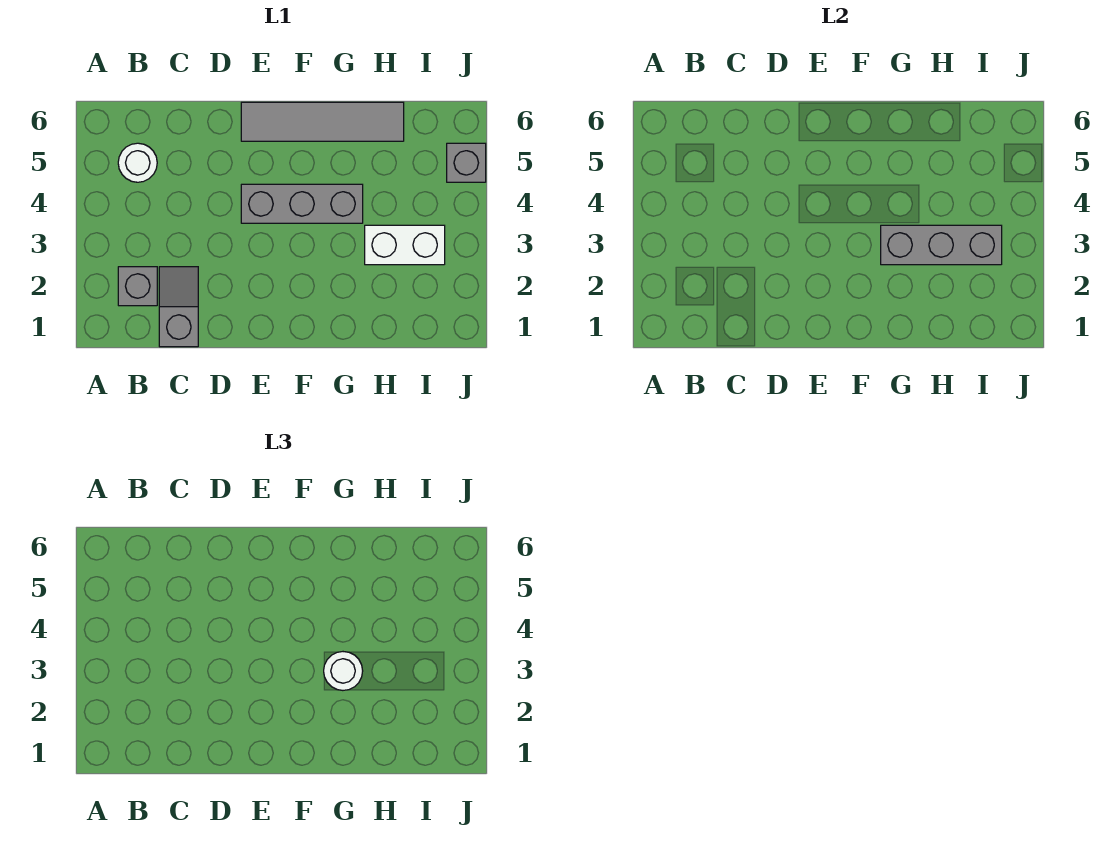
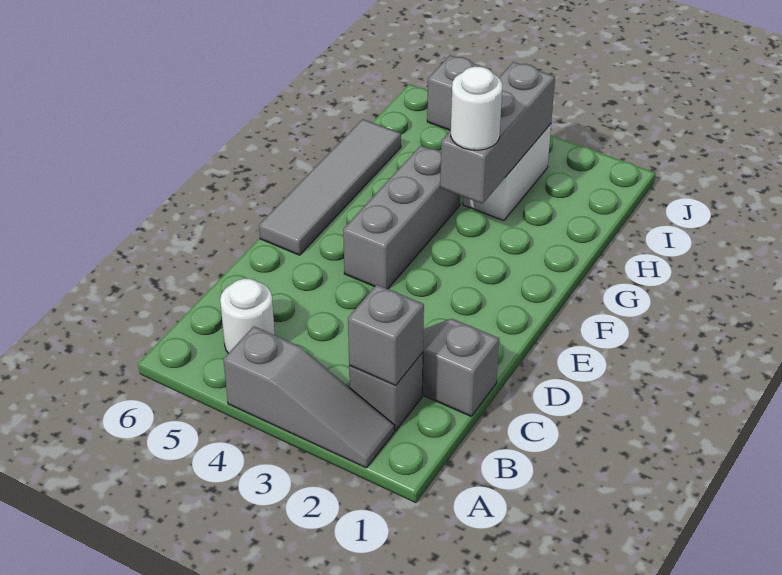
none -> grey slope A2:A4 level 1 top 4
none -> grey brick B2 level 2

